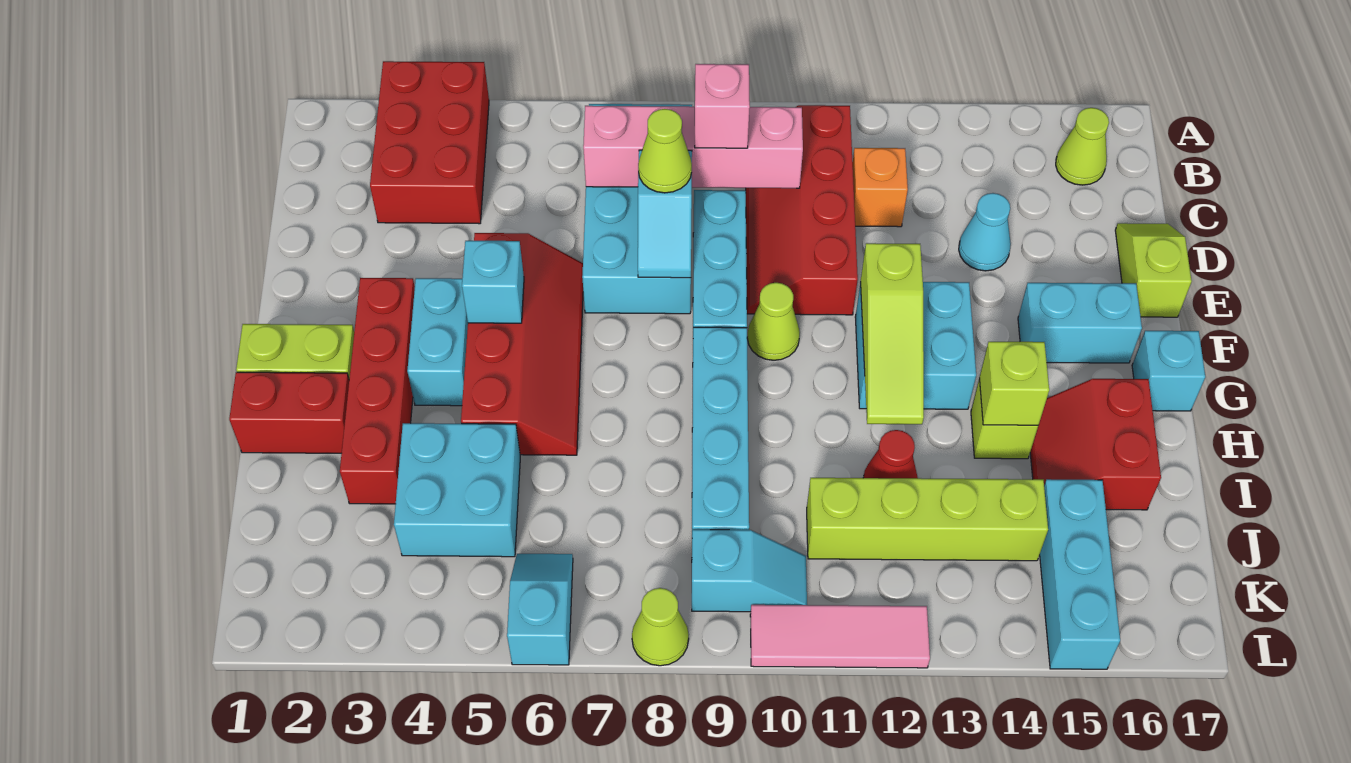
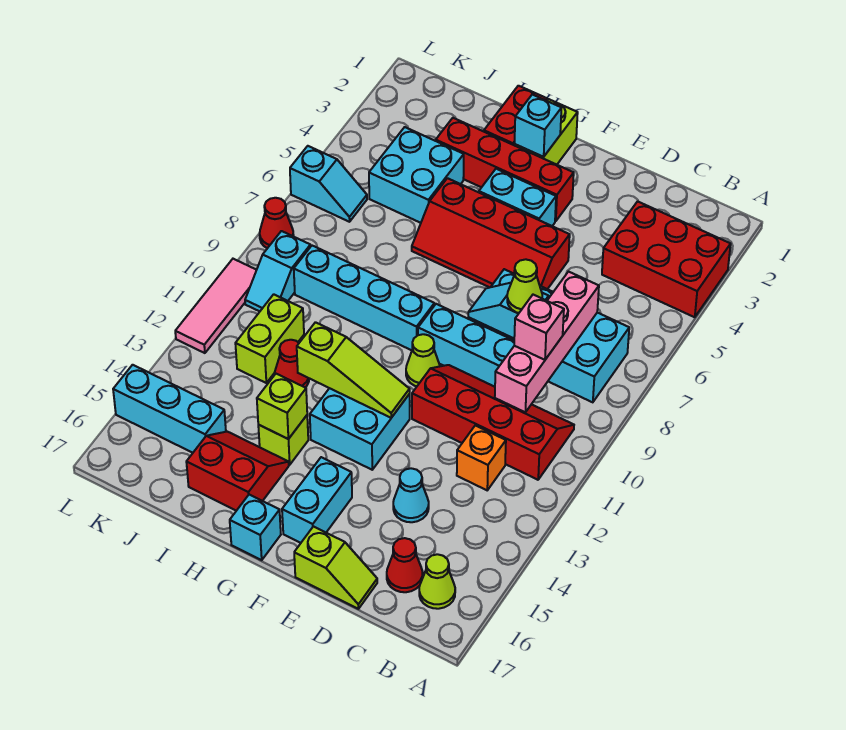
none -> red cone C16 level 1
cyan brick F5 level 2 -> cyan brick G2 level 2
lime slope F12:H12 level 2 top F -> lime slope F12:H12 level 2 top H
lime brick J11:J14 level 1 -> lime brick J11:J12 level 1
lime cone L8 level 1 -> red cone L8 level 1

